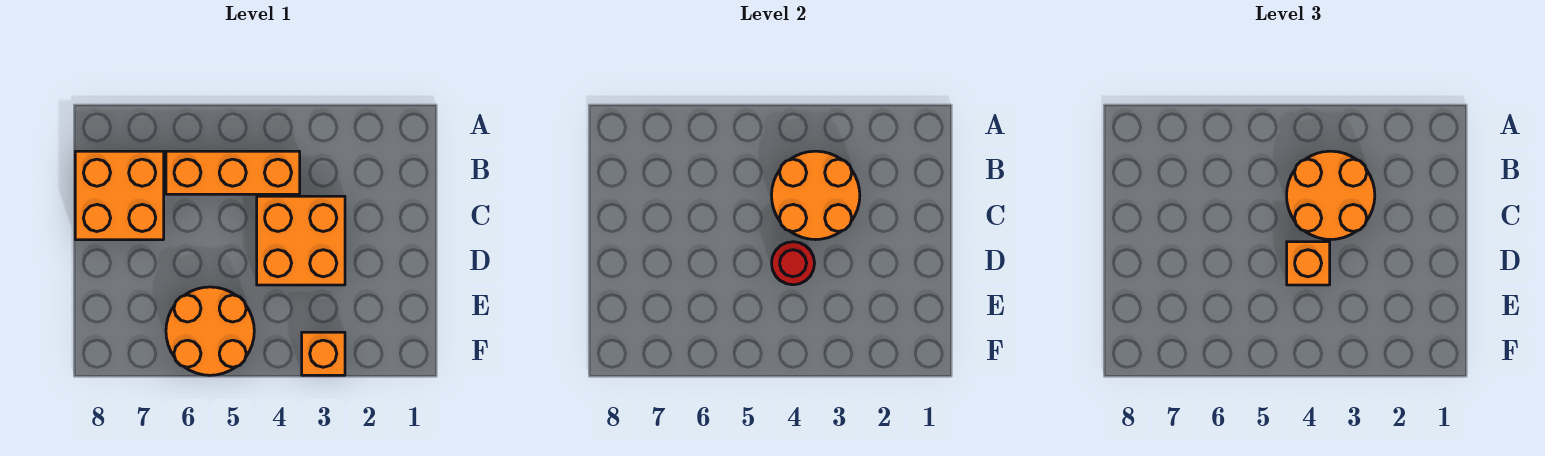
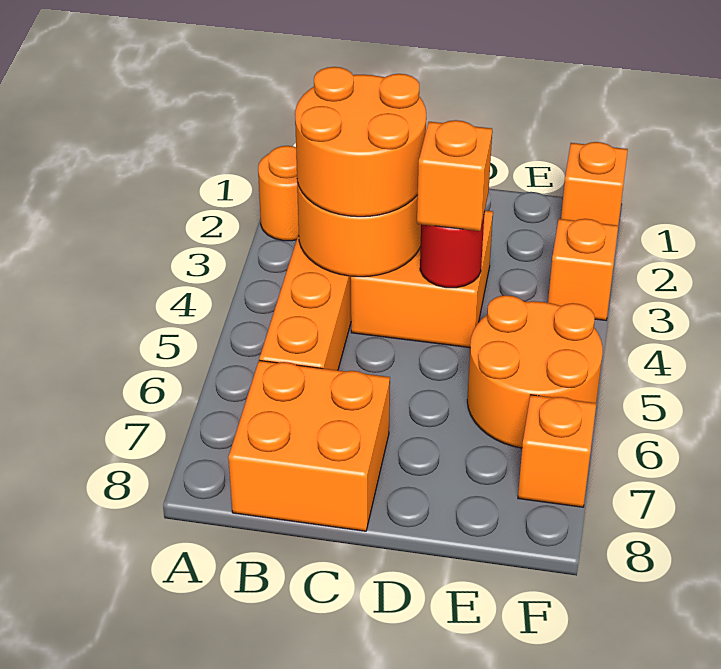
none -> orange round brick A2 level 1
none -> orange brick F1 level 1
none -> orange brick F7 level 1

